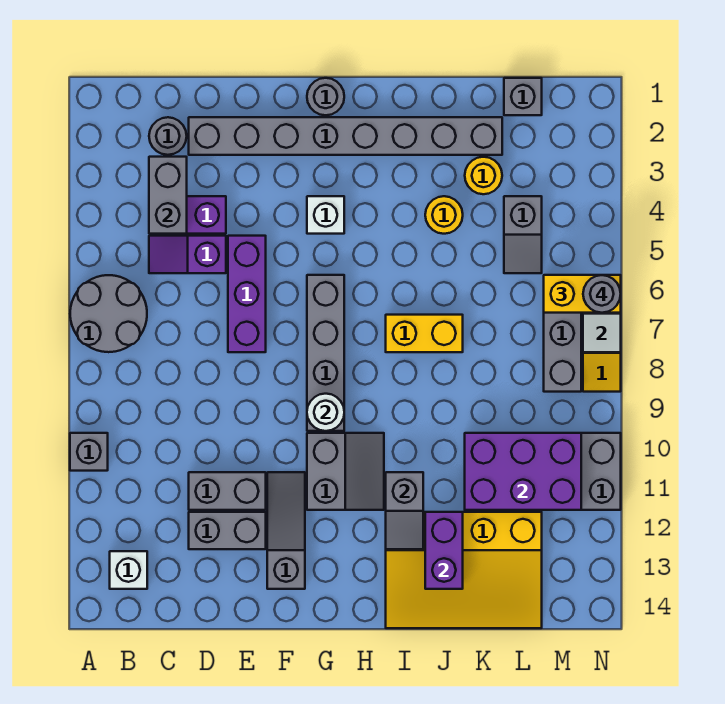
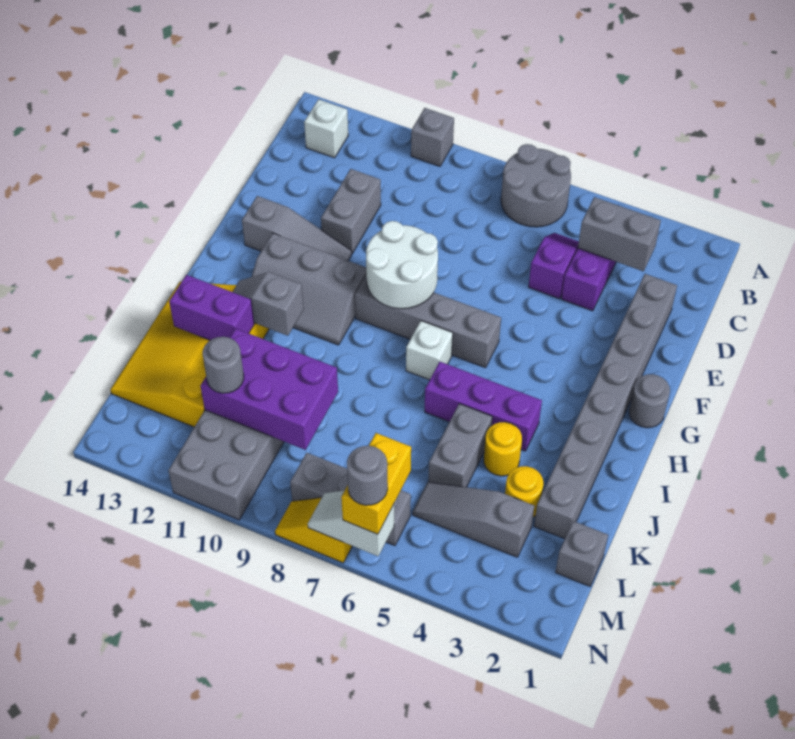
grey round brick C2 level 1 -> grey round brick L11 level 3
grey brick D12:E12 level 1 -> grey brick J5:K5 level 1
purple brick E5:E7 level 1 -> purple brick I4:I6 level 1
white brick G4 level 1 -> white brick H7 level 1
white round brick G9 level 2 -> white round brick F8:G9 level 2
grey slope G10:H11 level 1 top G -> grey slope G10:H12 level 1 top G
yellow brick I7:J7 level 1 -> none
purple brick K10:M11 level 2 -> purple brick K9:L11 level 2
grey slope L4:L5 level 1 top 4 -> grey slope L3:L5 level 1 top 3

